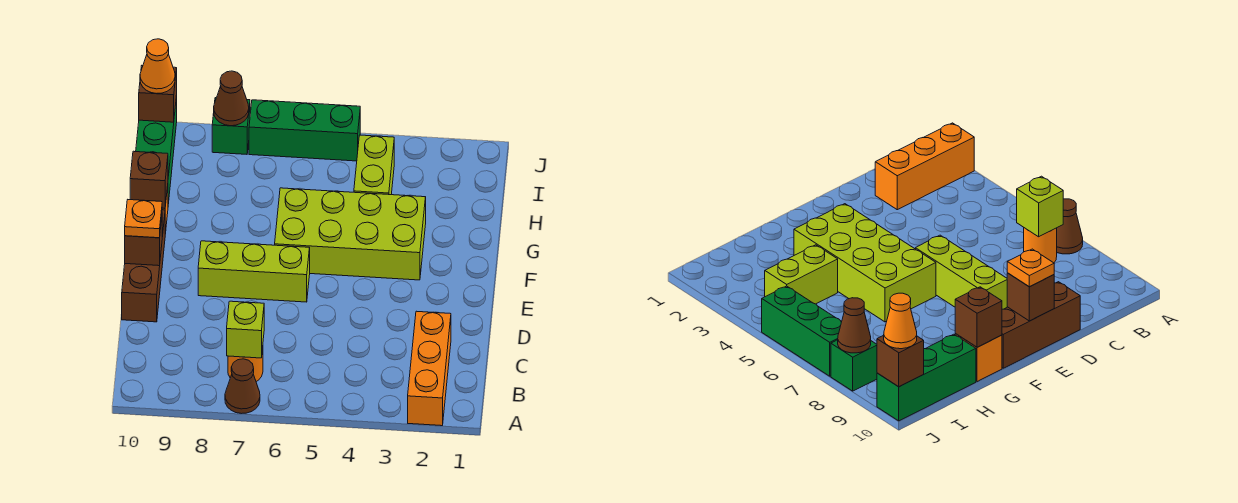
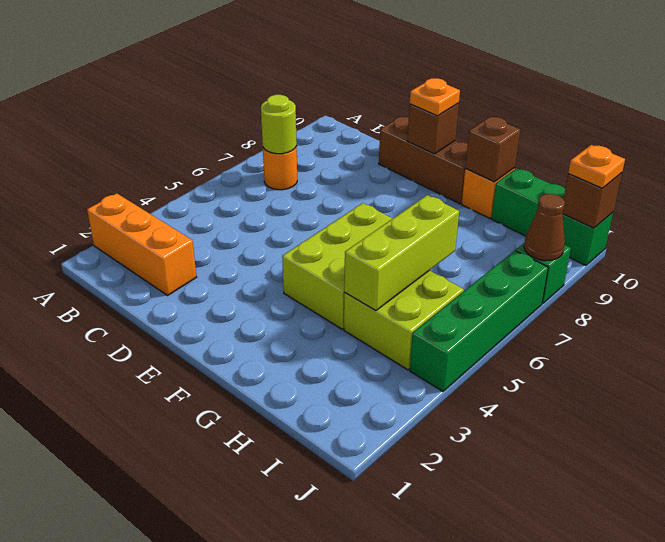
brown cone A7 level 1 -> none
lime brick B7 level 2 -> lime round brick B7 level 2
lime brick E6:E8 level 1 -> lime brick H4:H6 level 2
lime brick F3:G6 level 1 -> lime brick F4:G6 level 1
lime brick H4:I4 level 1 -> lime brick H4:I5 level 1
green brick J5:J7 level 1 -> green brick J4:J7 level 1
orange cone J10 level 3 -> orange plate J10 level 3

